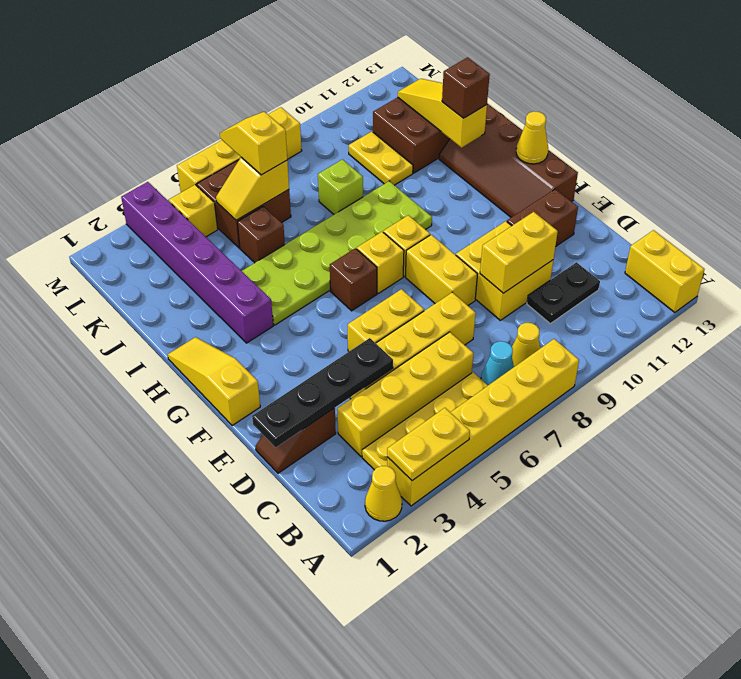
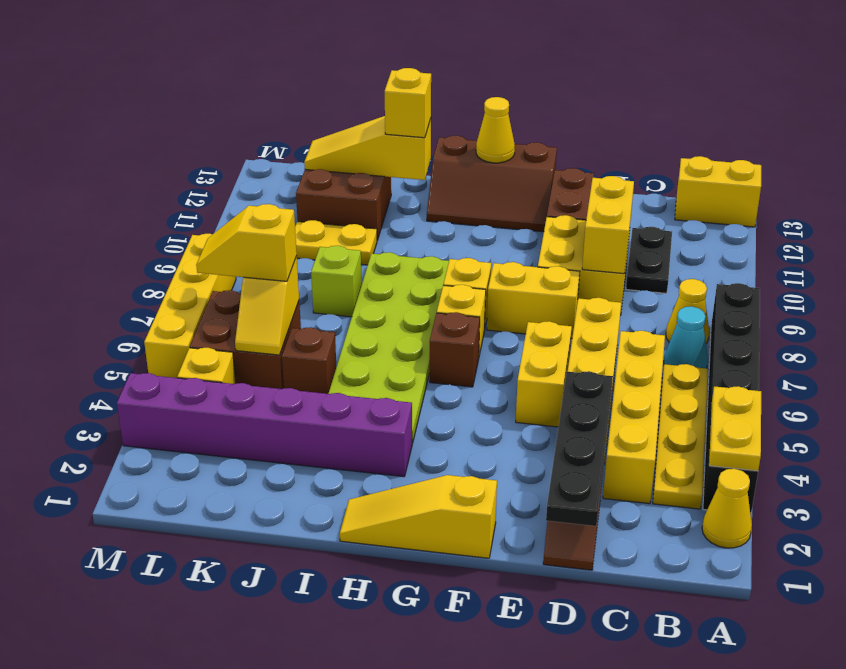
yellow brick A3:A8 level 1 -> black brick A3:A8 level 1
brown slope F12:I13 level 1 top 13 -> brown slope F12:H13 level 1 top 13
brown brick I12 level 3 -> yellow brick I12 level 3

